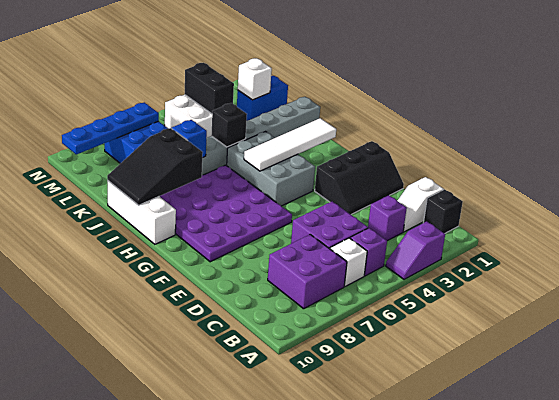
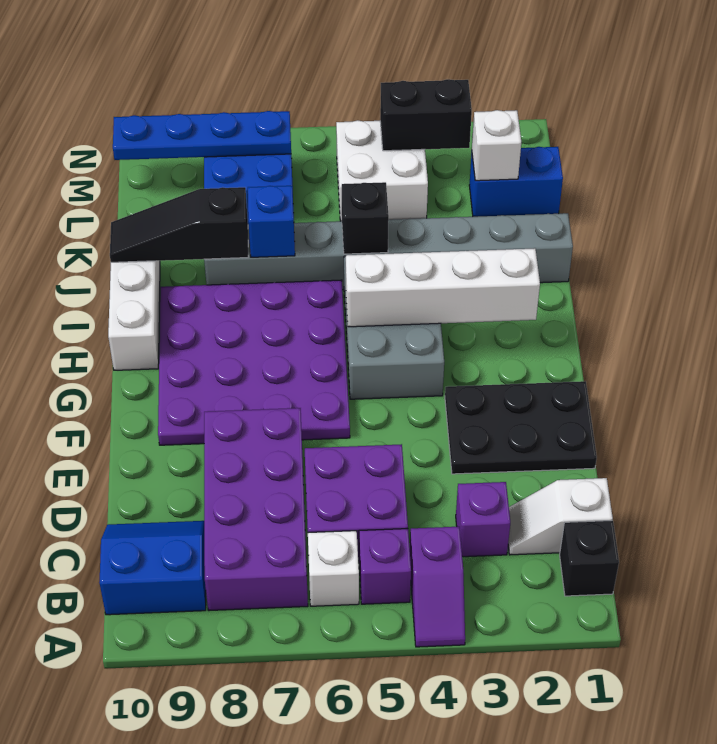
purple slope A3:A4 level 1 top 3 -> purple slope A4:B4 level 1 top B
purple brick B7:C8 level 1 -> purple brick B7:E8 level 1
none -> blue slope B9:C10 level 1 top B
black slope E1:F3 level 1 top F -> black plate E1:F3 level 1
white tile H2:H5 level 2 -> white brick H2:H5 level 2
black slope I8:J10 level 2 top 8 -> black slope J8:J10 level 2 top 8
black brick L4:M4 level 2 -> black brick M3:M4 level 2

